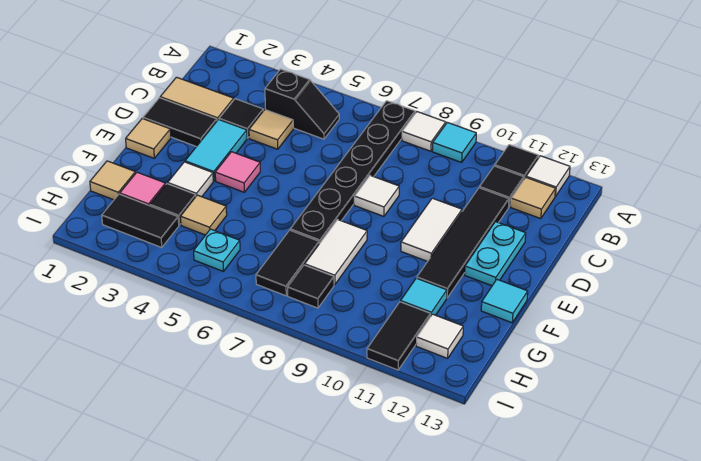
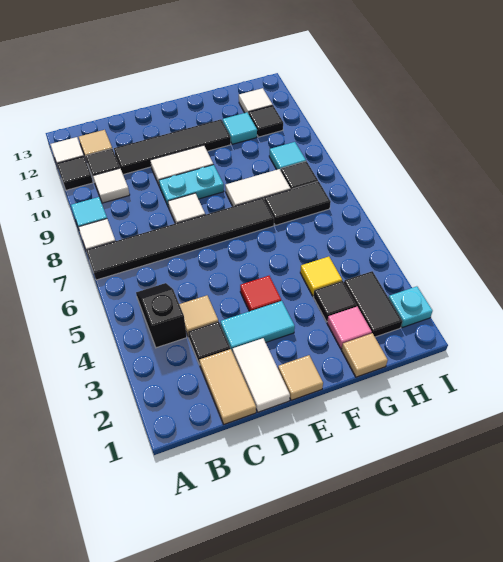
black plate A7:F7 level 1 -> black tile A7:F7 level 1
black tile D1:D2 level 1 -> white tile D1:D2 level 1
cyan plate D12:E12 level 1 -> cyan plate D9:E9 level 1
pink tile E4 level 1 -> red tile E4 level 1
white tile F3 level 1 -> white tile B10 level 1
cyan tile F13 level 1 -> cyan tile H9 level 1
tan tile G4 level 1 -> yellow tile G4 level 1
cyan plate H5 level 1 -> cyan plate I2 level 1
black tile H11:I11 level 1 -> black tile H11 level 1

